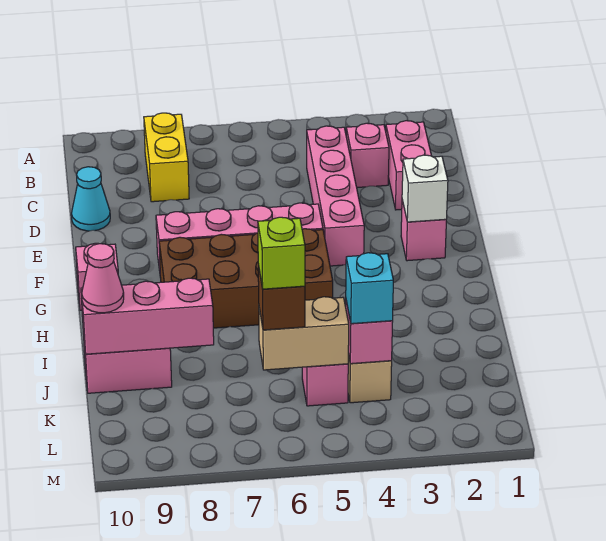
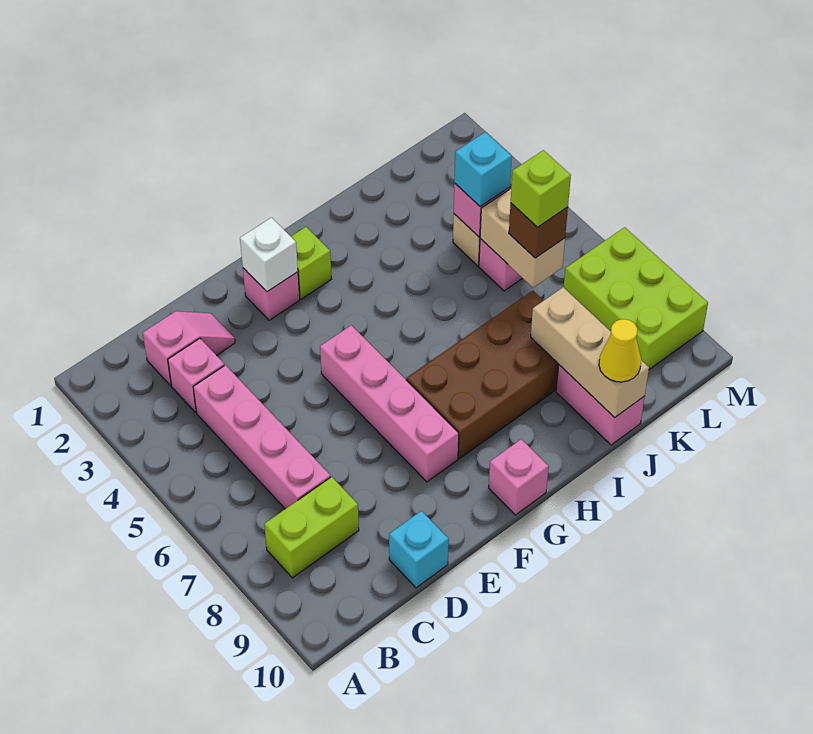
yellow brick B8:C8 level 1 -> lime brick B8:C8 level 1
pink brick C2:D2 level 1 -> pink slope C2:D2 level 1 top C
pink brick C4:F4 level 1 -> pink brick C4:C7 level 1
cyan cone D10 level 1 -> cyan brick D10 level 1
none -> lime brick G2 level 1
brown brick G5:H8 level 1 -> brown brick G7:J8 level 1
pink brick J8:J10 level 2 -> tan brick J8:J10 level 2
pink cone J10 level 3 -> yellow cone J10 level 3
none -> lime brick L7:M9 level 1

